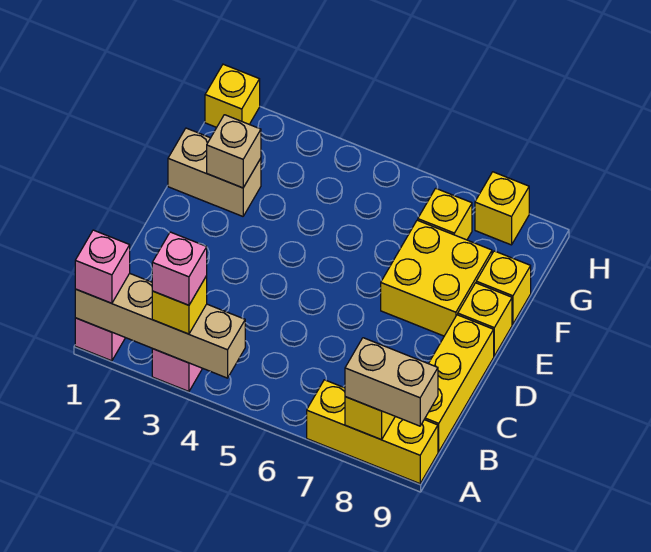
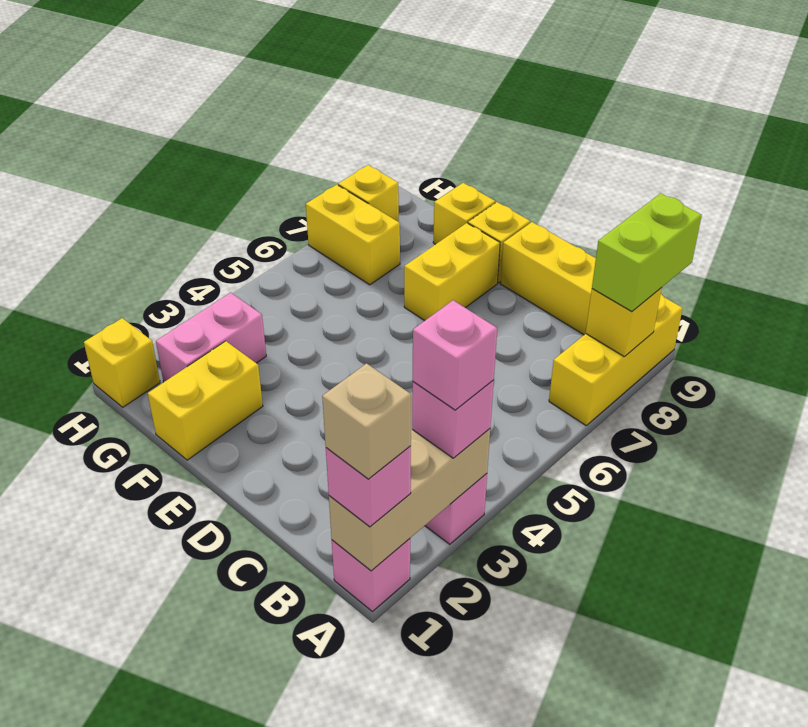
tan brick A1:A4 level 2 -> tan brick A1:A3 level 2
yellow brick A3 level 3 -> pink brick A3 level 3
tan brick A8:A9 level 3 -> lime brick A8:A9 level 3
yellow brick E7:F8 level 1 -> yellow brick E7:E8 level 1
tan brick F1:F2 level 1 -> yellow brick F1:F2 level 1
tan brick F2 level 2 -> tan brick A1 level 4
none -> pink brick G2:G3 level 1
yellow brick G7 level 1 -> yellow brick G7:H7 level 1

